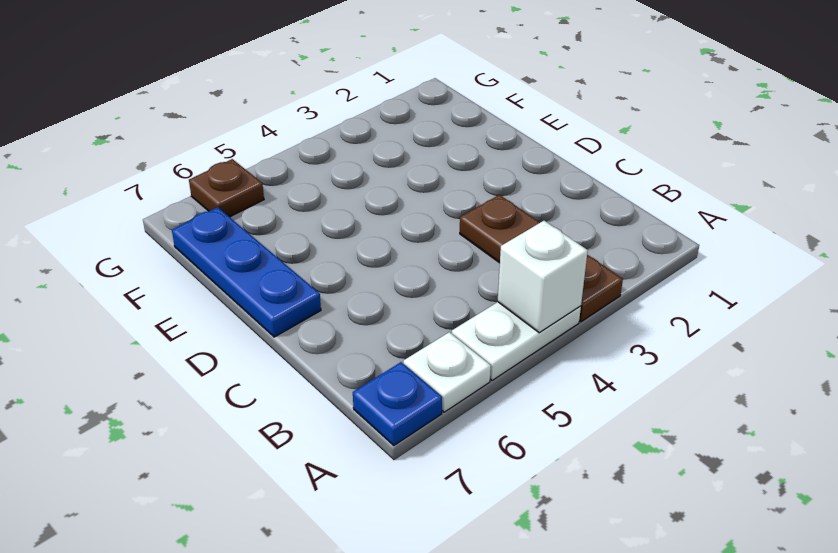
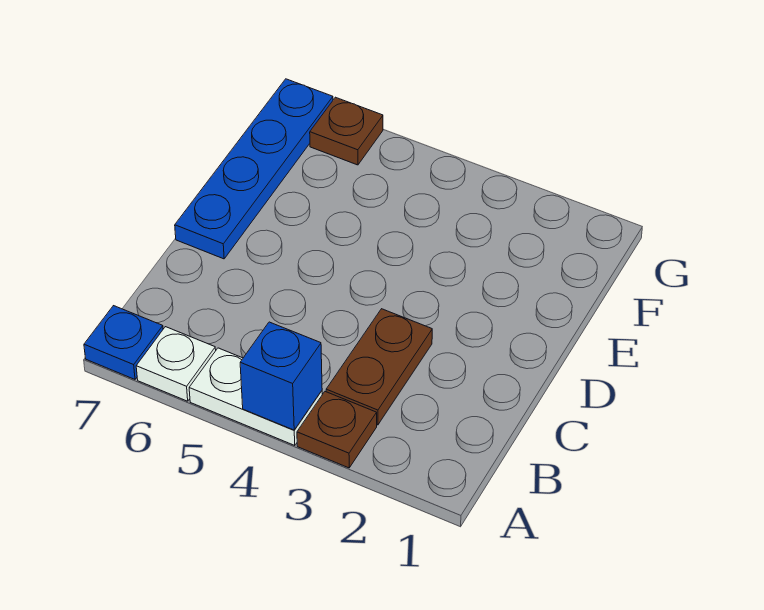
white brick A4 level 2 -> blue brick A4 level 2
blue plate D7:F7 level 1 -> blue plate D7:G7 level 1

